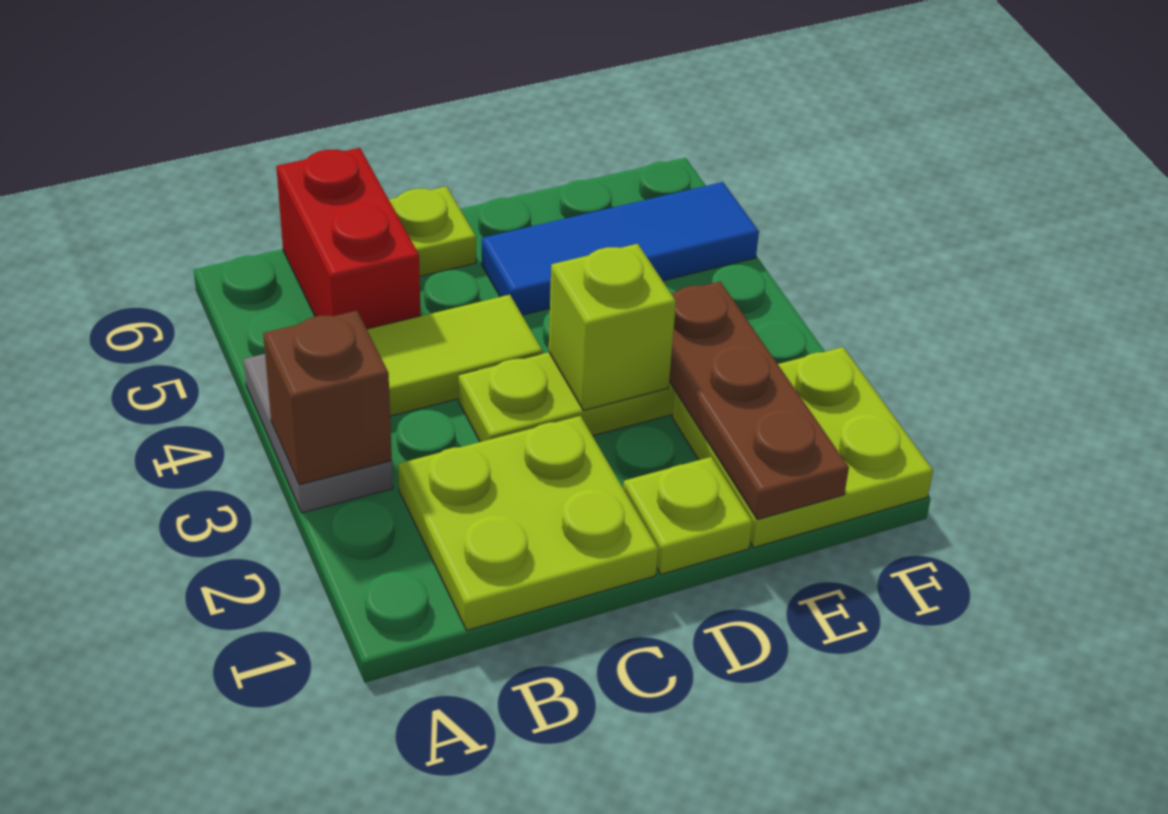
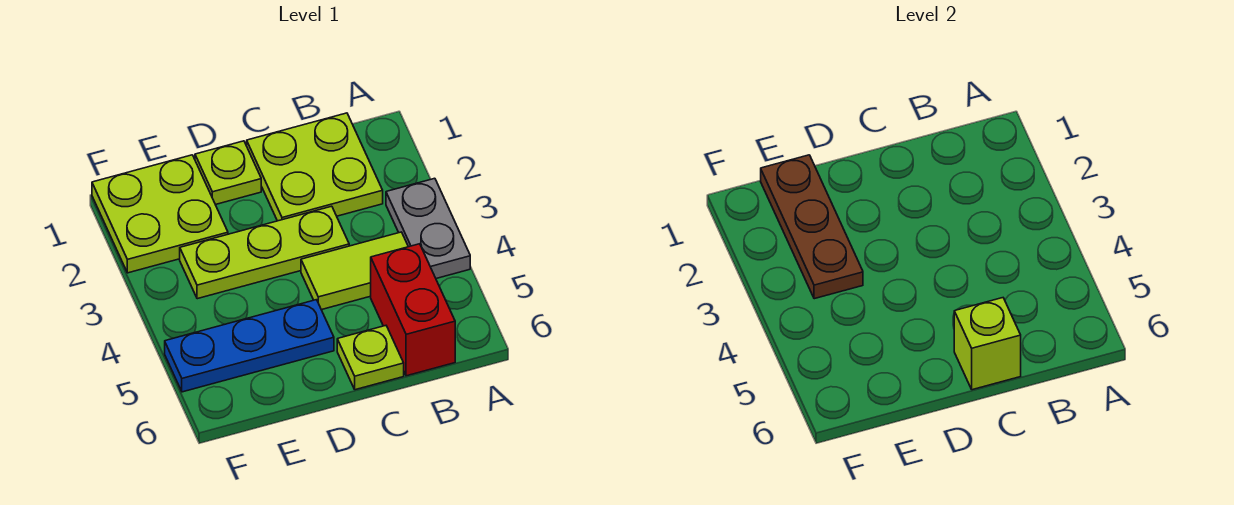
brown brick A3 level 2 -> none
lime brick D3 level 2 -> lime brick C6 level 2
blue tile D5:F5 level 1 -> blue plate D5:F5 level 1

